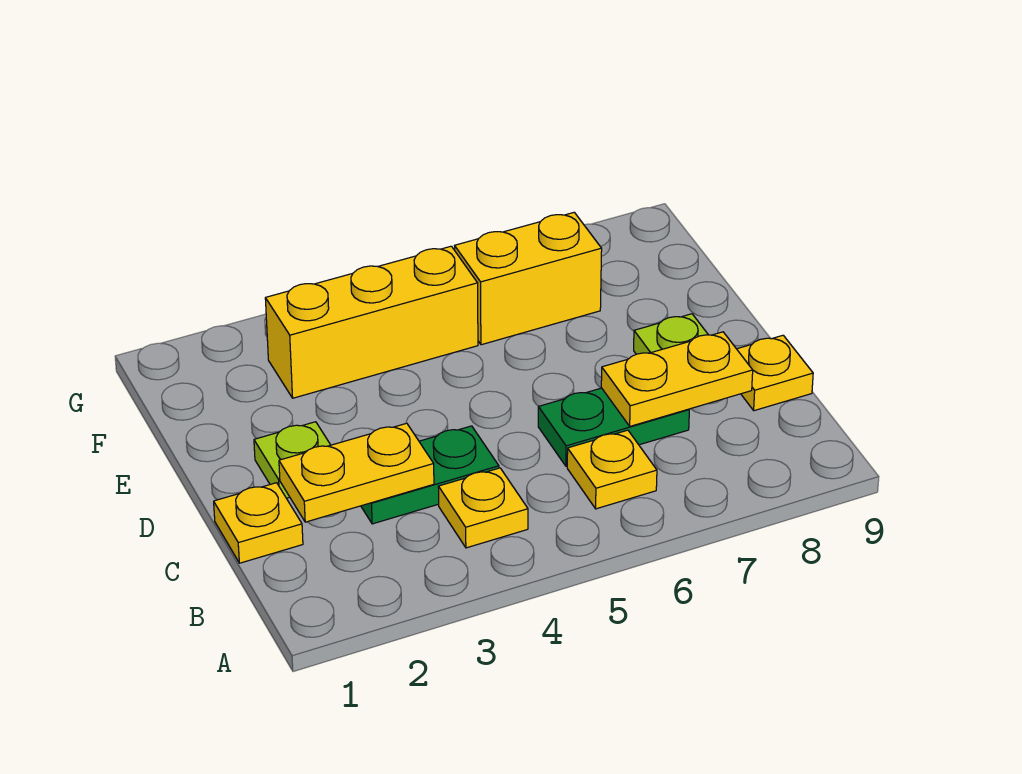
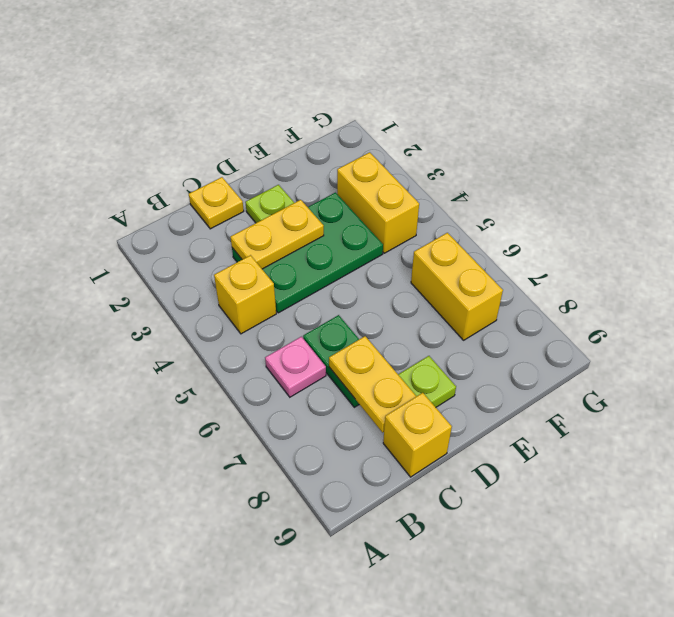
yellow plate B4 level 1 -> yellow brick B4 level 1
yellow plate B6 level 1 -> pink plate B6 level 1
yellow plate C2:C3 level 2 -> yellow plate C3:D3 level 2
green plate C3:C4 level 1 -> green plate C3:E4 level 1
yellow plate C9 level 1 -> yellow brick C9 level 1
yellow brick F3:F5 level 1 -> yellow brick F3:F4 level 1

